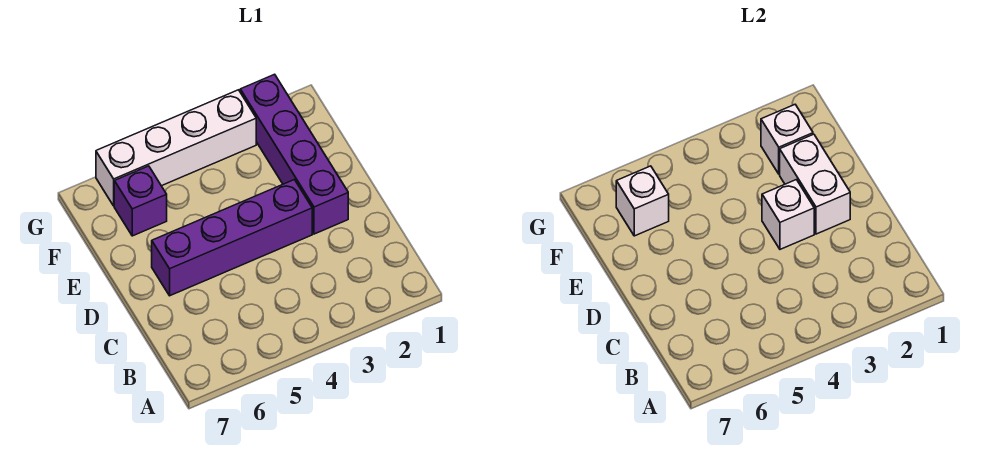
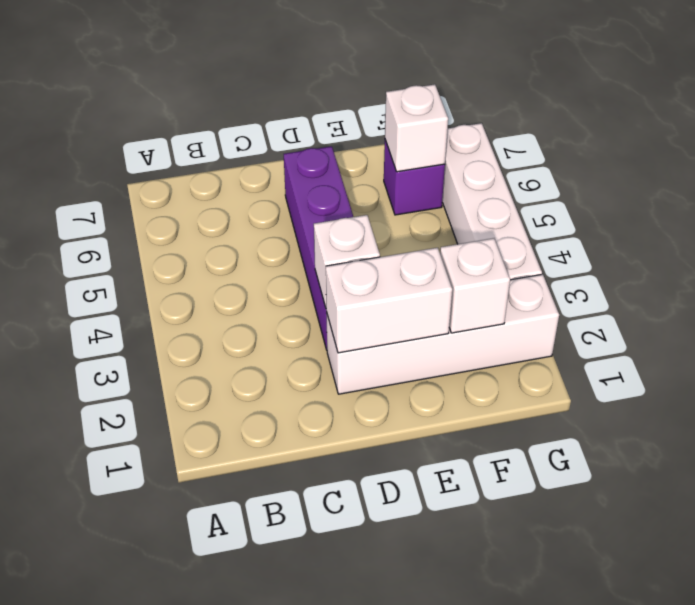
purple brick D2:G2 level 1 -> white brick D2:G2 level 1

